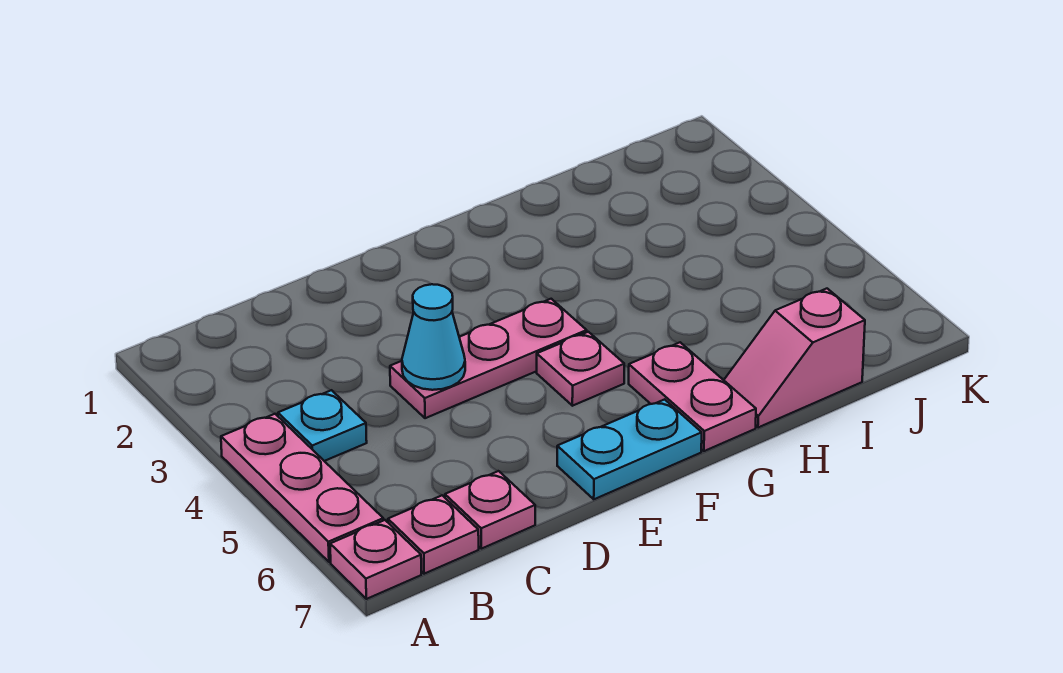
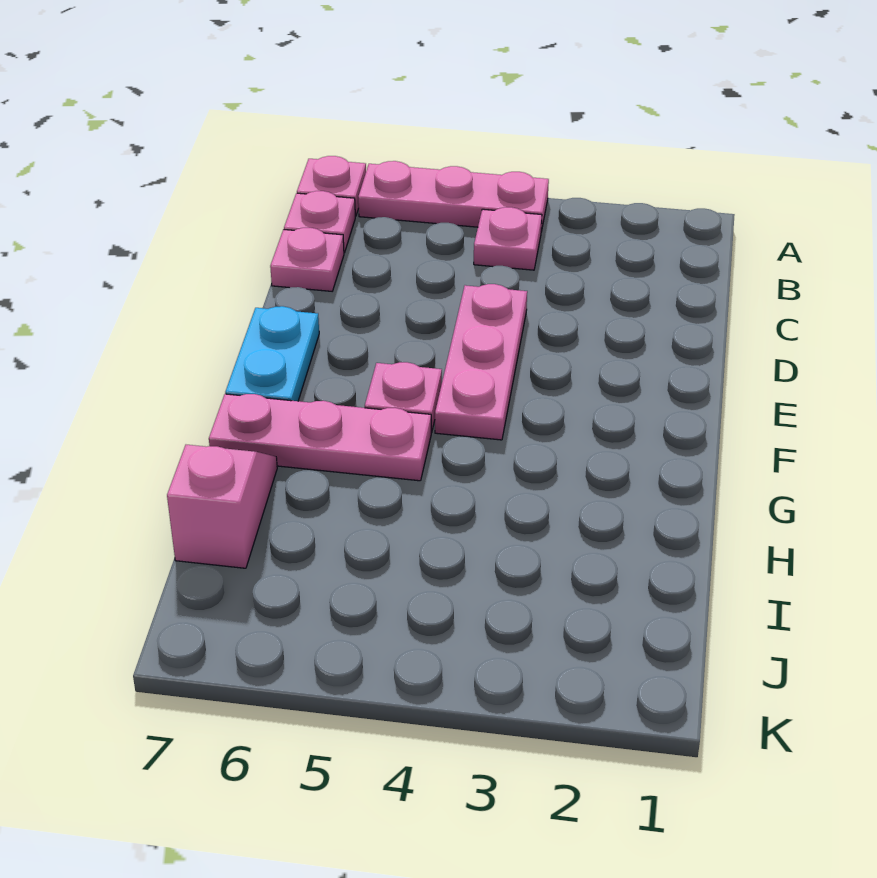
cyan plate B4 level 1 -> pink plate B4 level 1
cyan cone D4 level 2 -> none
pink plate G6:G7 level 1 -> pink plate G5:G7 level 1

